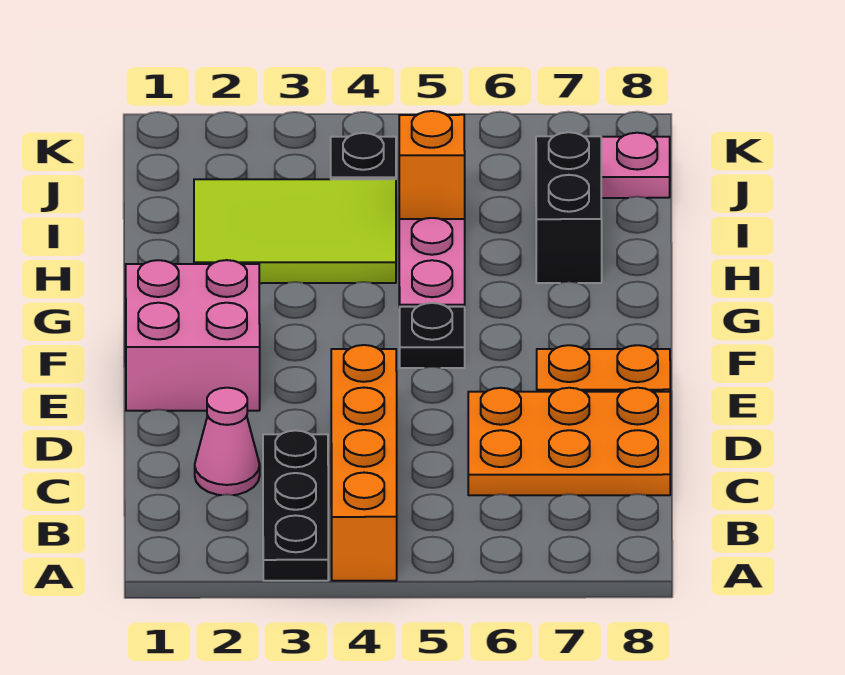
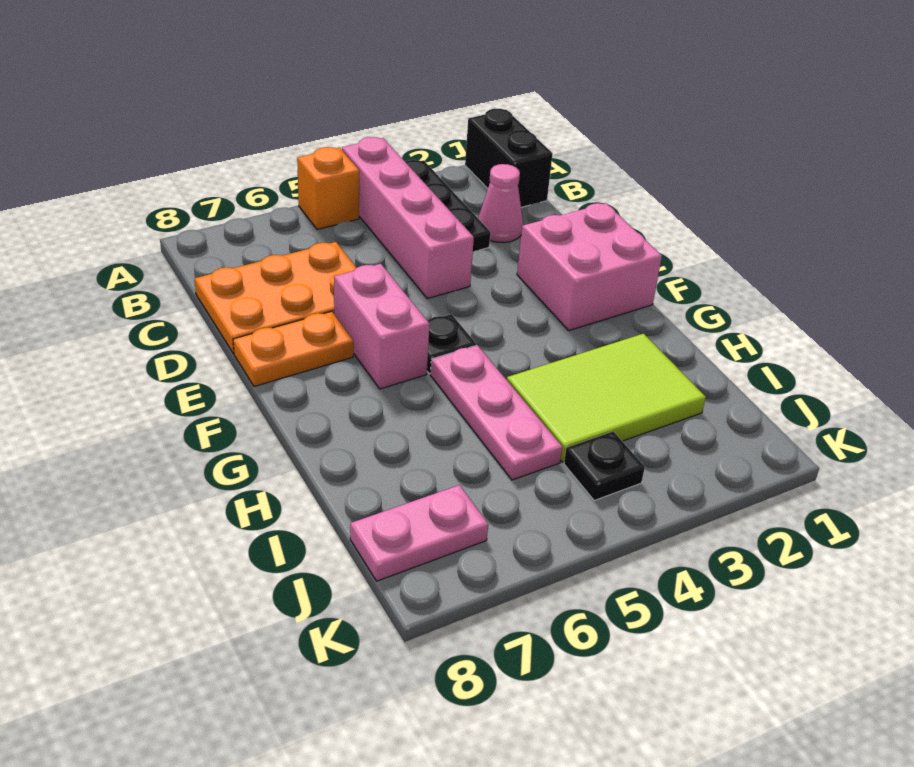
orange brick A4:D4 level 1 -> pink brick A4:D4 level 1
none -> pink brick E6:F6 level 1
black brick H7:I7 level 1 -> black brick A1:B1 level 1
orange brick I5 level 2 -> orange brick A5 level 1

